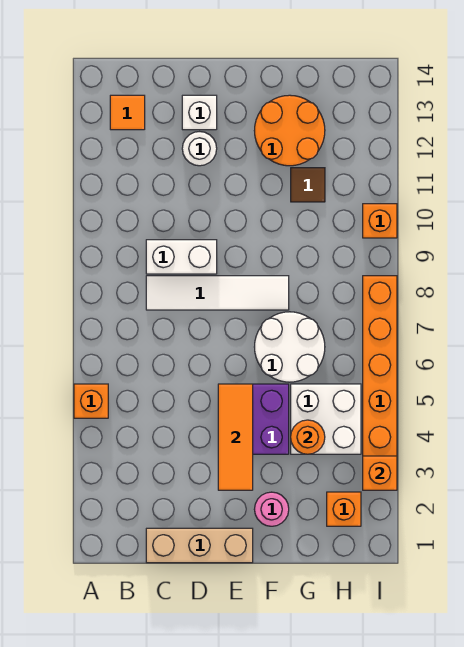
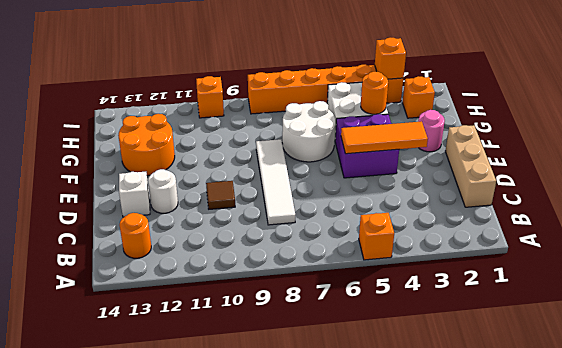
orange tile B13 level 1 -> orange round brick B13 level 1
white brick C9:D9 level 1 -> none
brown tile G11 level 1 -> brown tile D10 level 1

